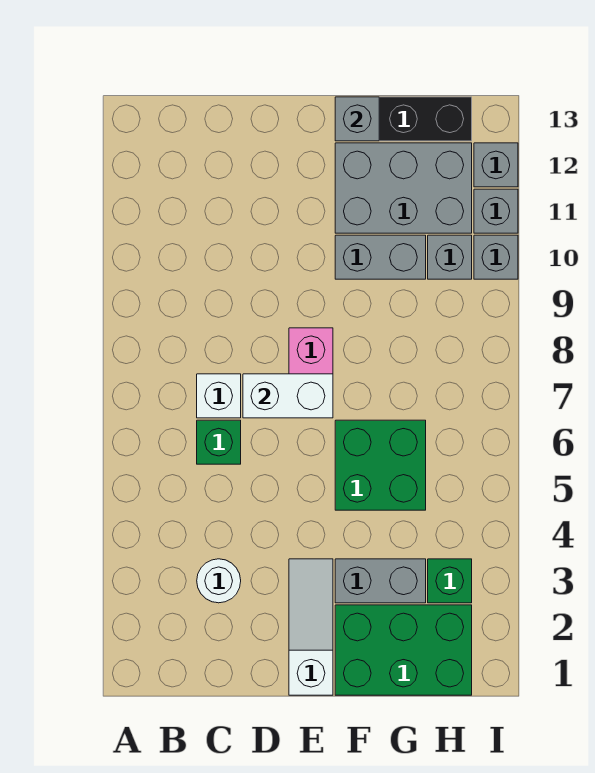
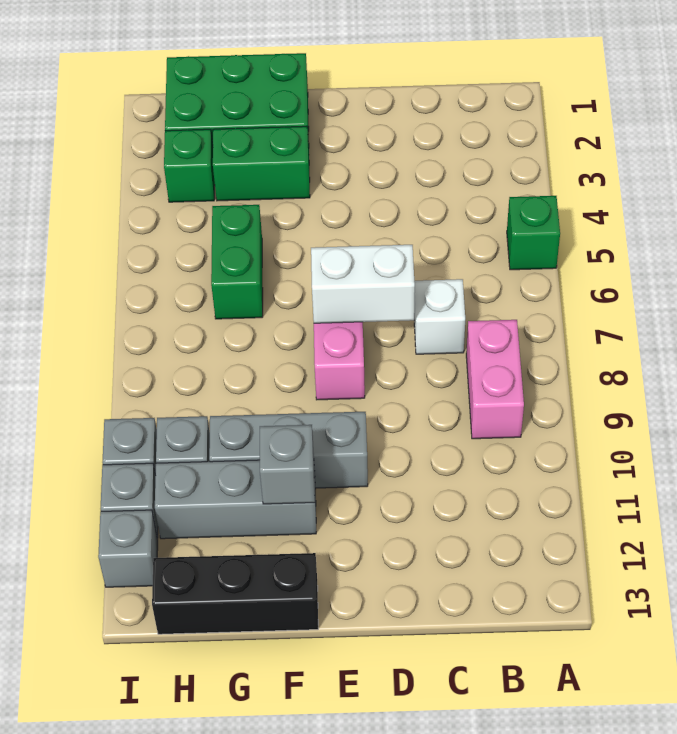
none -> pink brick B8:B9 level 1
white round brick C3 level 1 -> none
green brick C6 level 1 -> green brick A5 level 1
white slope E1:E3 level 1 top 1 -> none
grey brick F3:G3 level 1 -> green brick F3:G3 level 1
green brick F5:G6 level 1 -> green brick G5:G6 level 1
grey brick F10:G10 level 1 -> grey brick E10:G10 level 1
grey brick F11:H12 level 1 -> grey brick F11:H11 level 1
grey brick F13 level 2 -> grey brick F11 level 2

